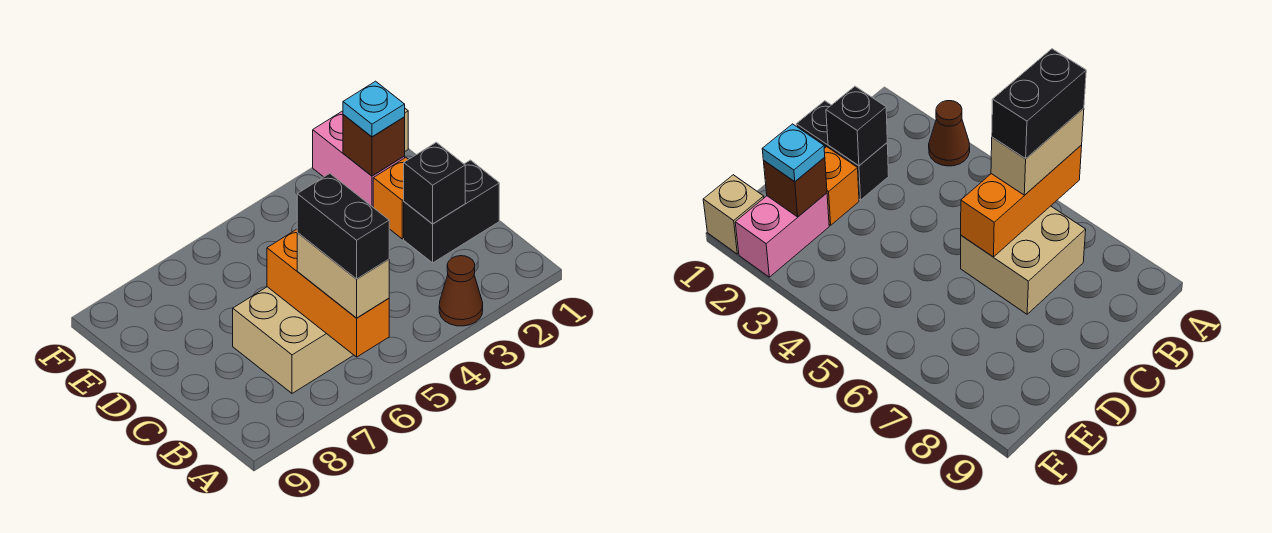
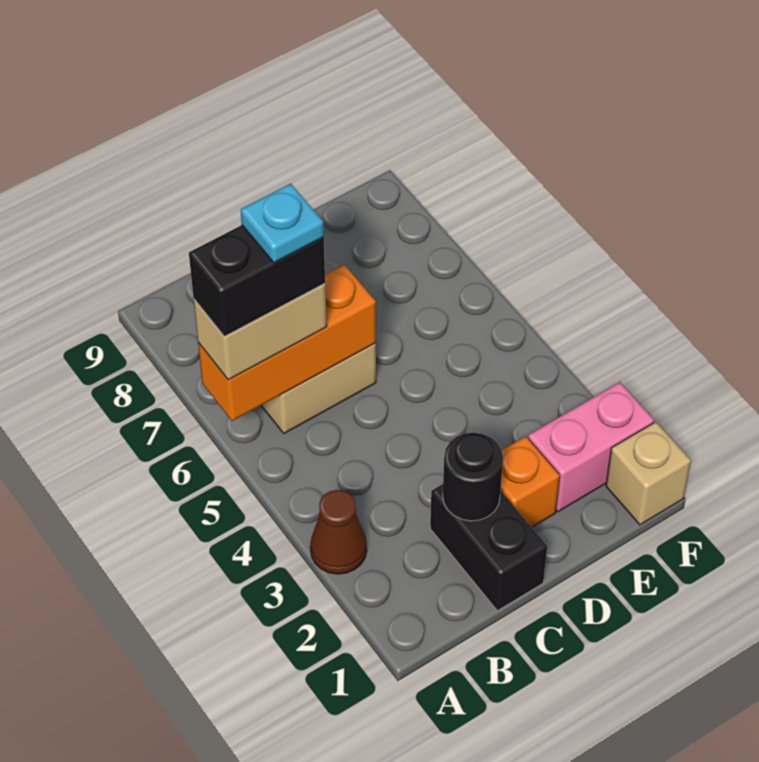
black brick C2 level 2 -> black round brick C2 level 2
brown brick E2 level 2 -> none
cyan plate E2 level 3 -> cyan plate B6 level 5

